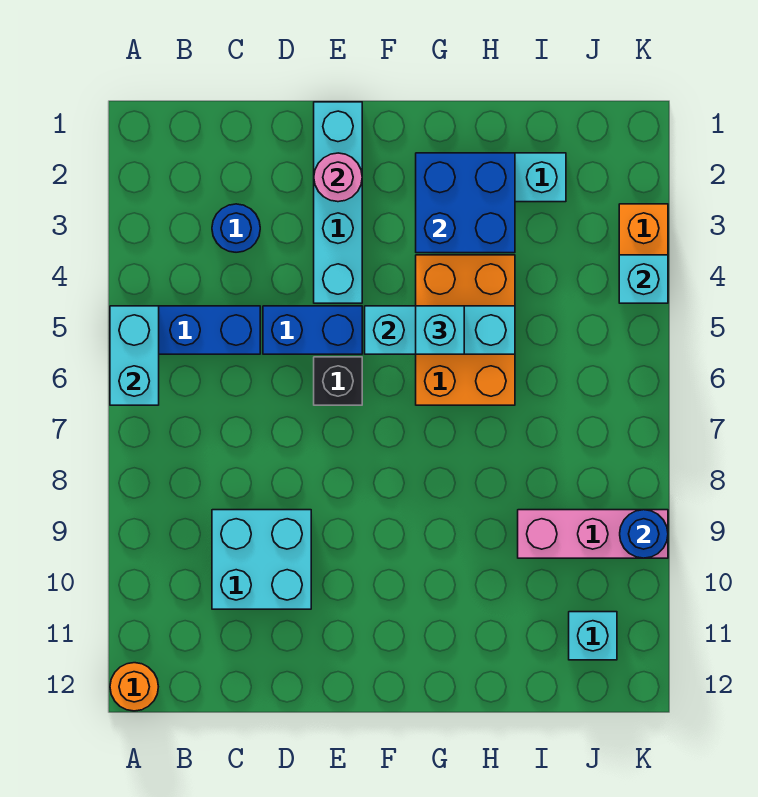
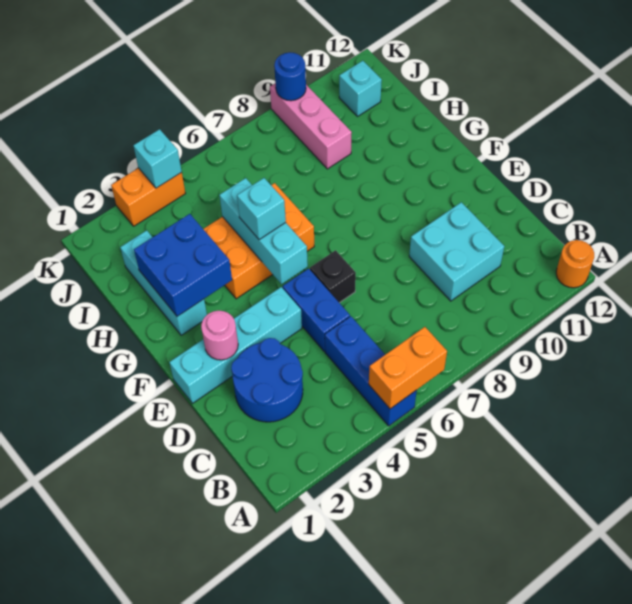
cyan brick A5:A6 level 2 -> orange brick A5:A6 level 2
blue round brick C3 level 1 -> blue round brick C2:D3 level 1

